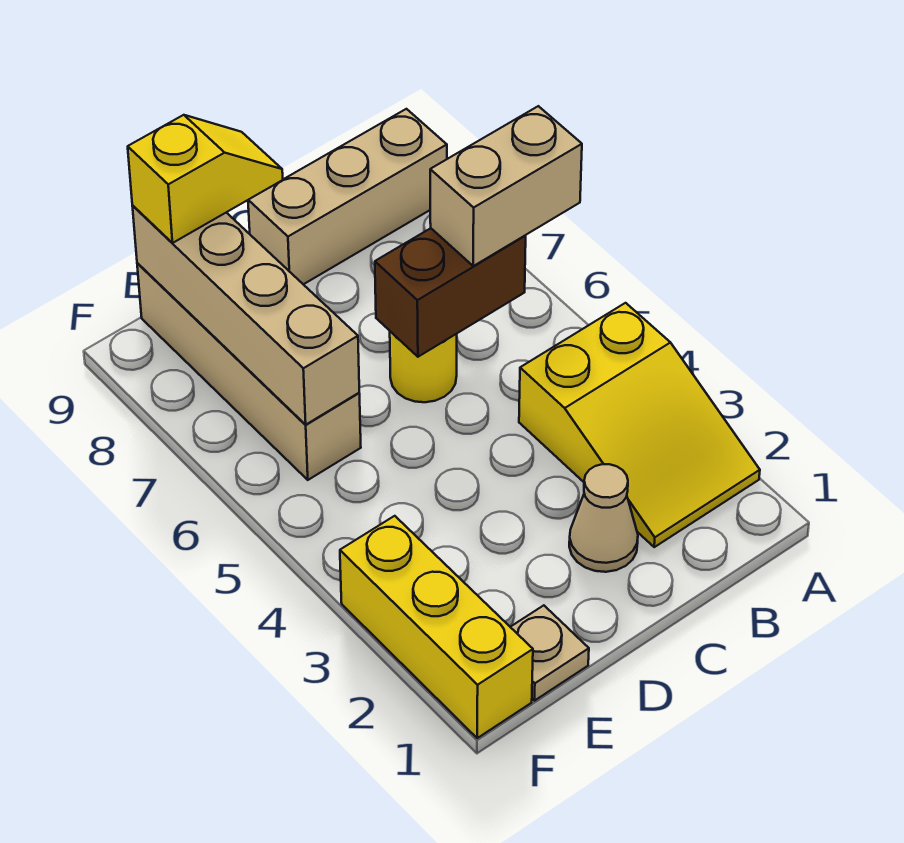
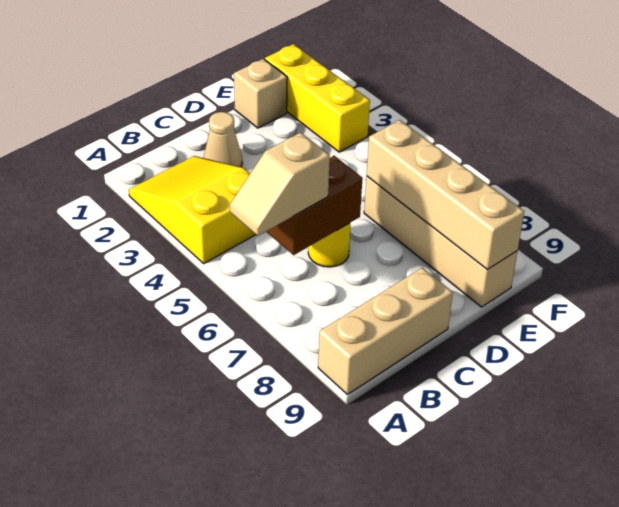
tan brick A6:B6 level 3 -> tan slope A6:B6 level 3 top B
yellow slope D9:E9 level 3 top E -> none
tan plate E1 level 1 -> tan brick E1 level 1

